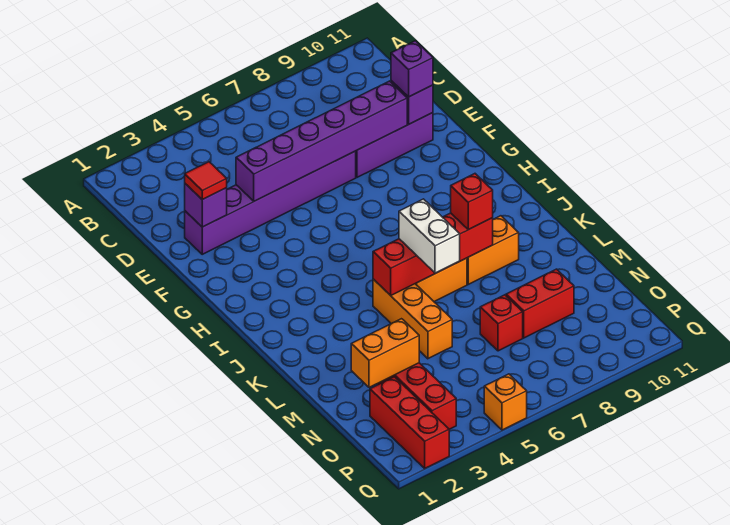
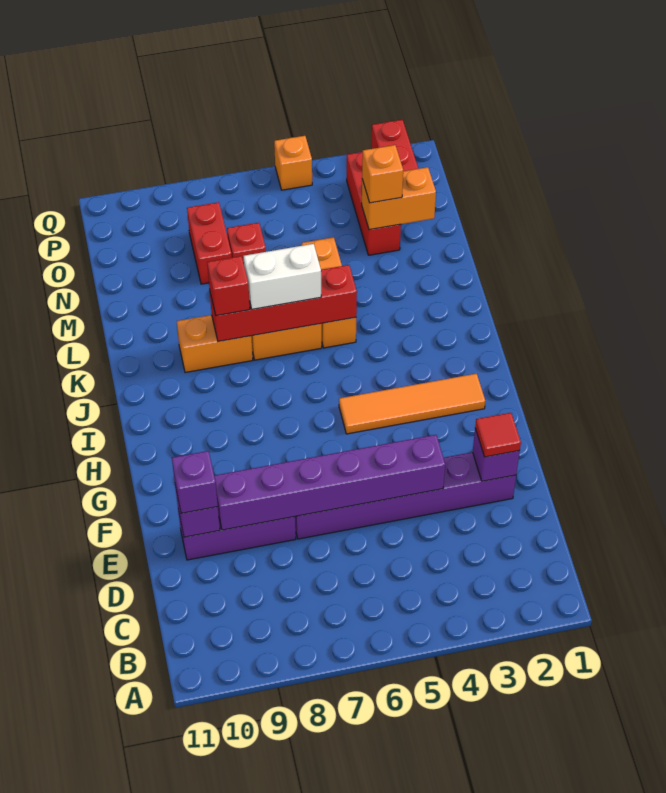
none -> orange tile H2:H5 level 1
white brick K6:L6 level 3 -> white brick K6:K7 level 3
none -> orange brick N3 level 3
red brick N8:N9 level 1 -> red brick N8:O8 level 1

